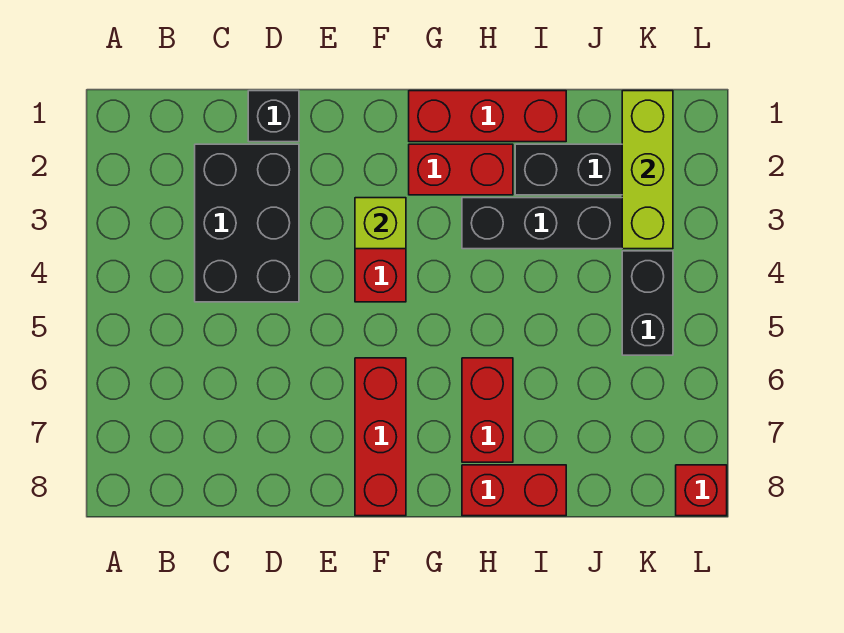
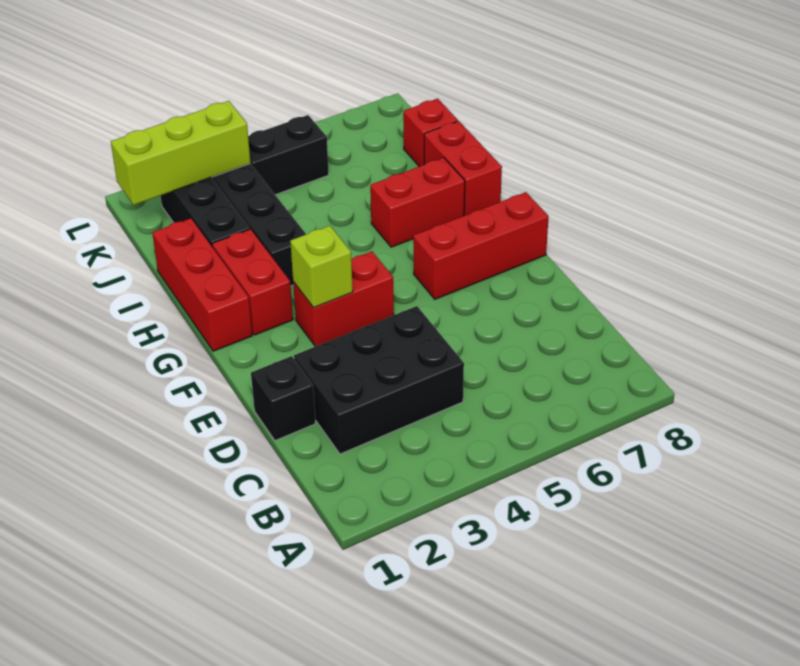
red brick L8 level 1 -> red brick J8 level 1

